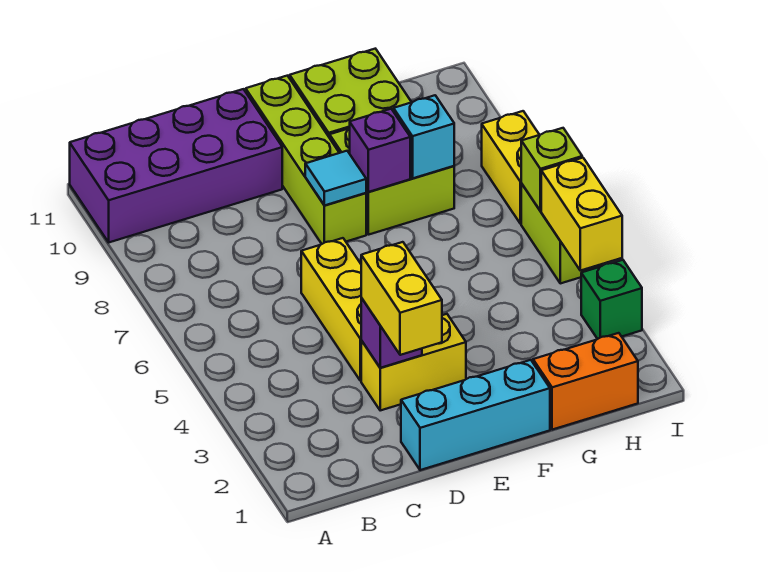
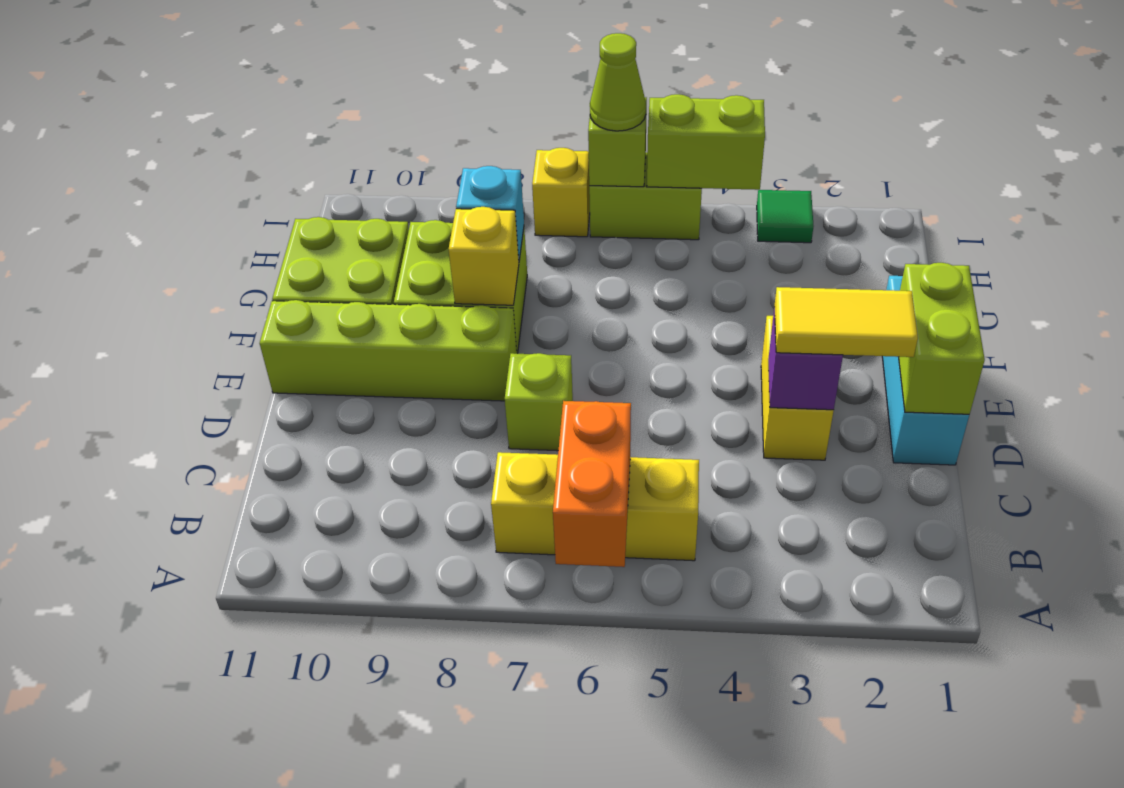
purple brick A10:D11 level 1 -> none
none -> lime brick D1:E1 level 2
yellow brick D2:D3 level 3 -> yellow tile D2:D3 level 3
yellow brick D4:D6 level 1 -> yellow brick B5:B7 level 1
none -> lime brick D7 level 1
cyan tile E8 level 2 -> none
purple brick F8 level 2 -> yellow brick F8 level 2
orange brick G1:H1 level 1 -> orange brick A6:B6 level 2
green brick I3 level 1 -> green tile I3 level 1
yellow brick I4:I5 level 2 -> lime brick I4:I5 level 2
none -> lime cone I6 level 3
yellow brick I7:I8 level 1 -> yellow brick I7 level 1

